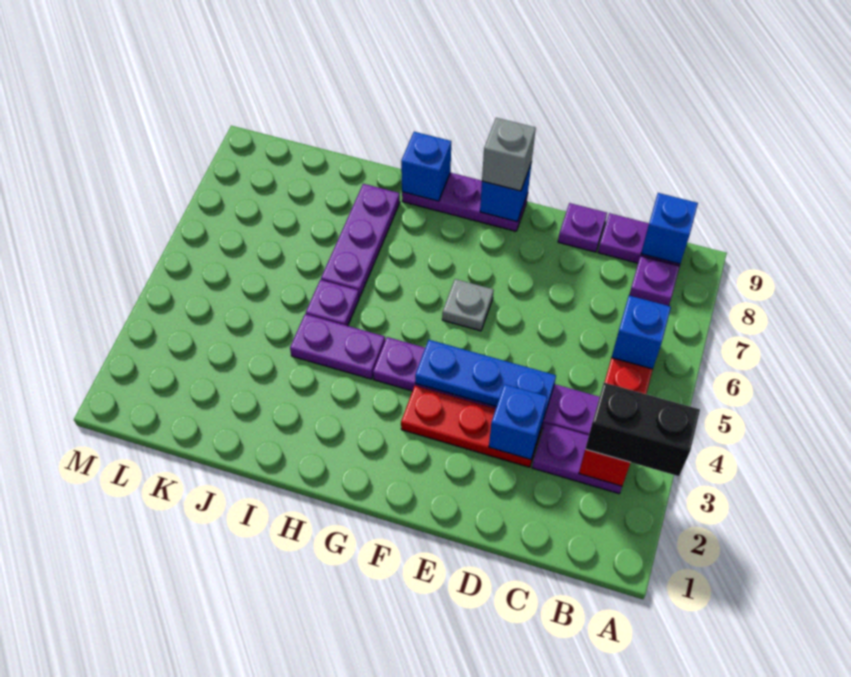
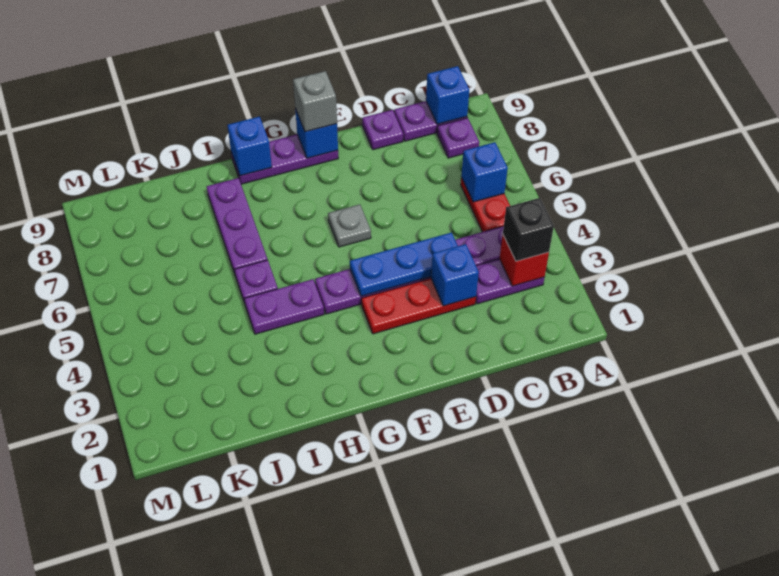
black brick A3:B3 level 3 -> black brick B3 level 3

